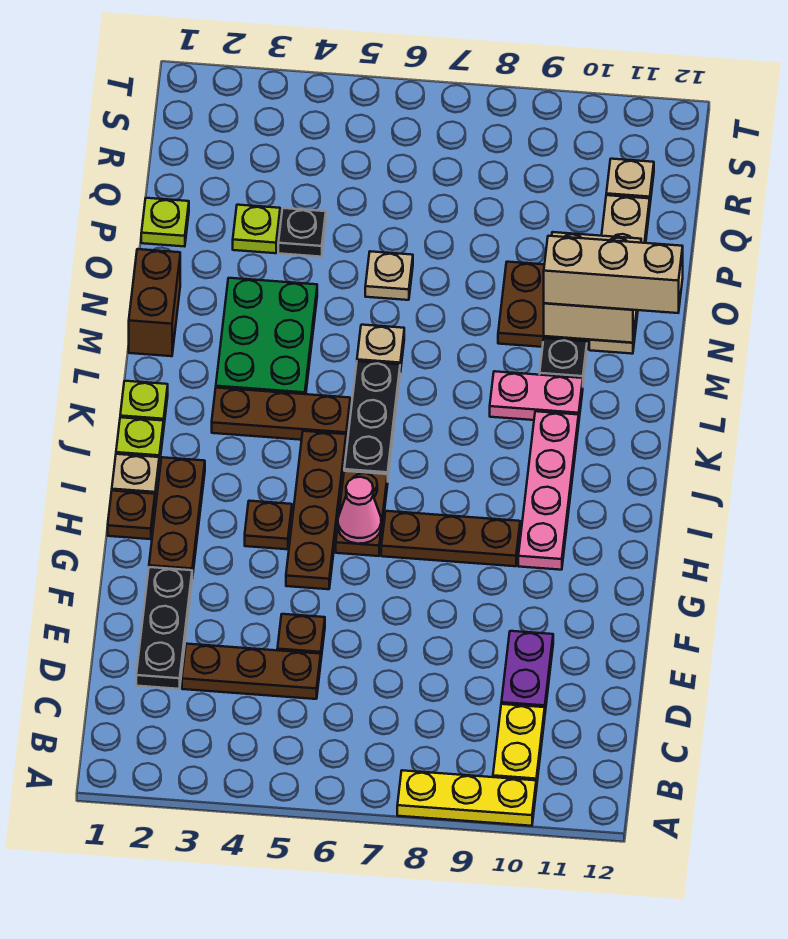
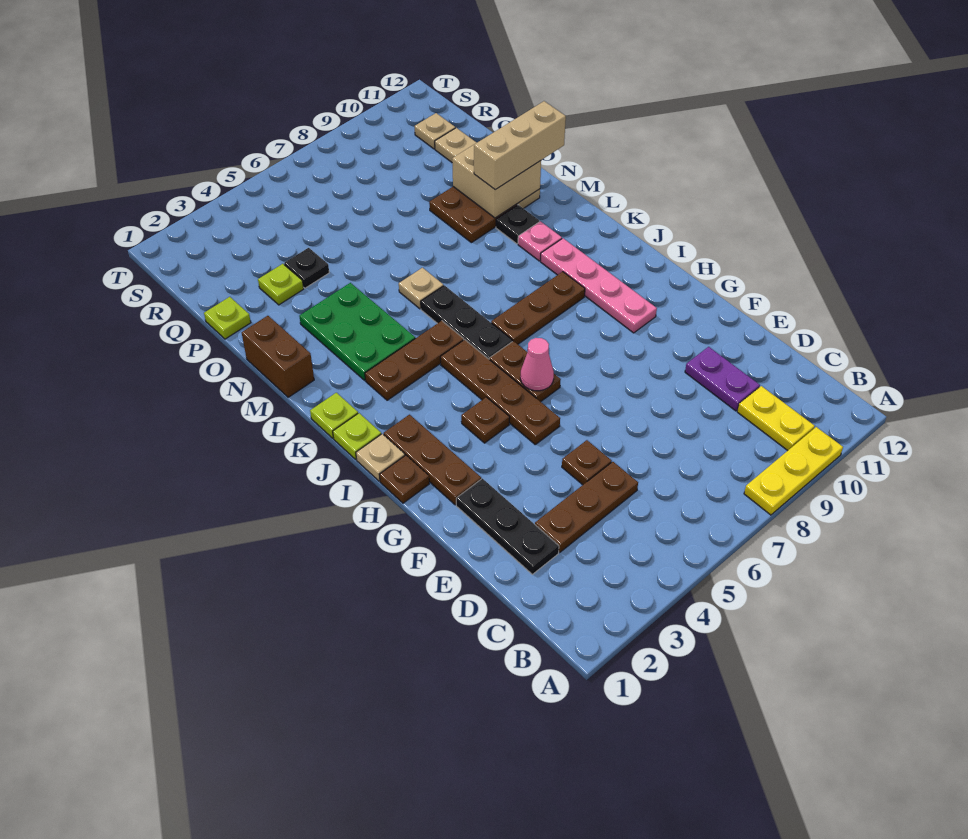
brown plate H7:H9 level 1 -> brown plate J7:J9 level 1
pink plate L9:L10 level 1 -> pink plate L10 level 1
tan plate O6 level 1 -> none

